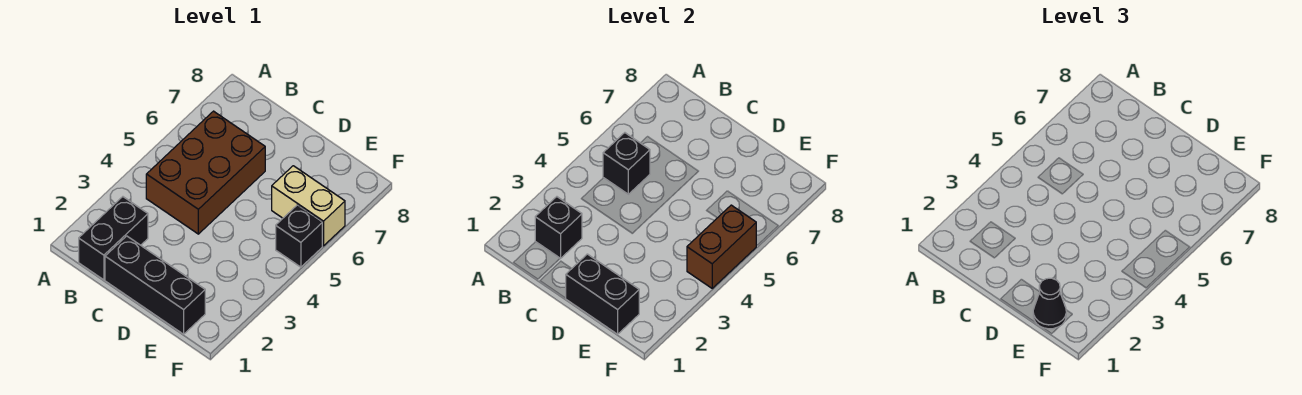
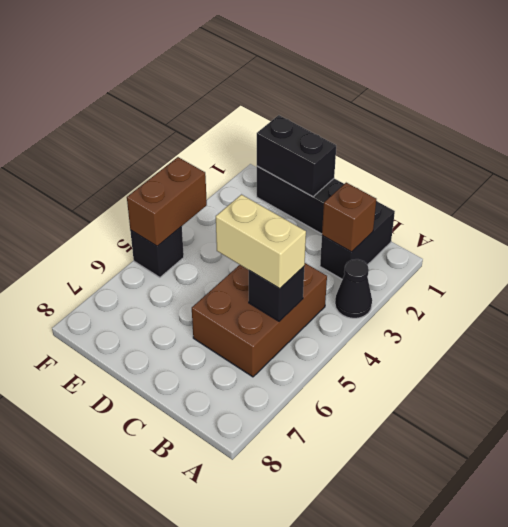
black brick B2 level 2 -> brown brick B2 level 2
black cone E1 level 3 -> black cone A3 level 1
tan brick E6:F6 level 1 -> tan brick B5:C5 level 3

